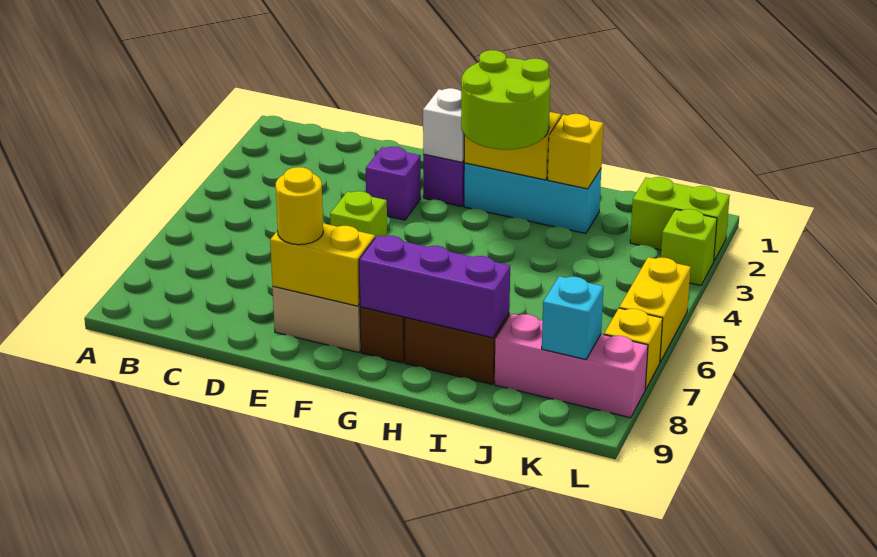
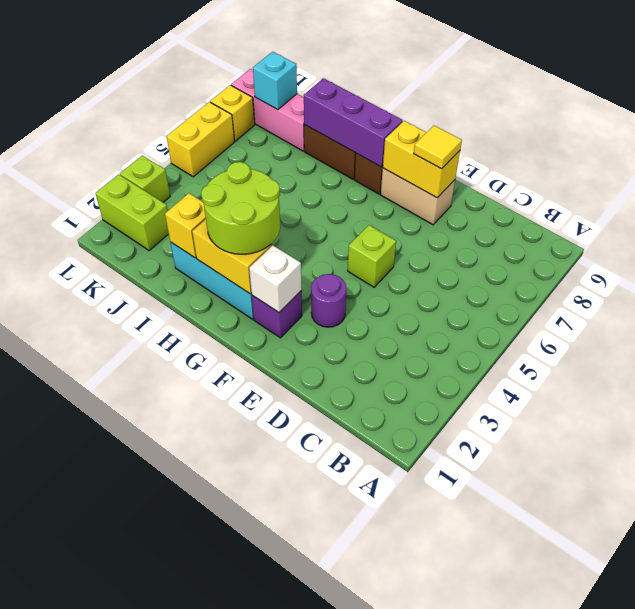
purple brick E3 level 1 -> purple round brick E3 level 1
yellow round brick E8 level 3 -> yellow tile E8 level 3

